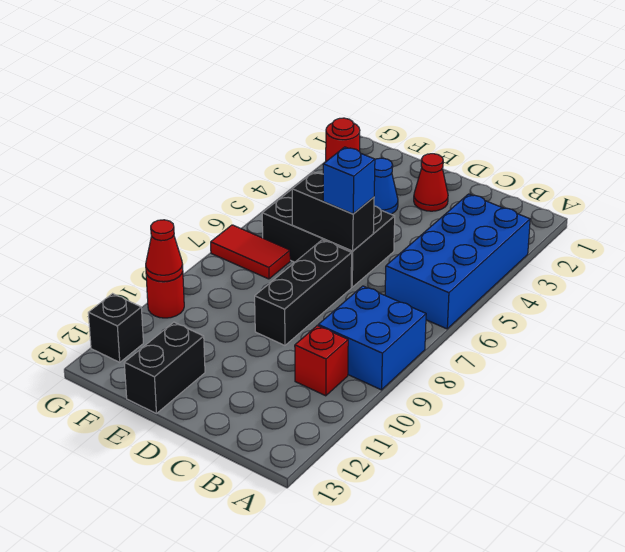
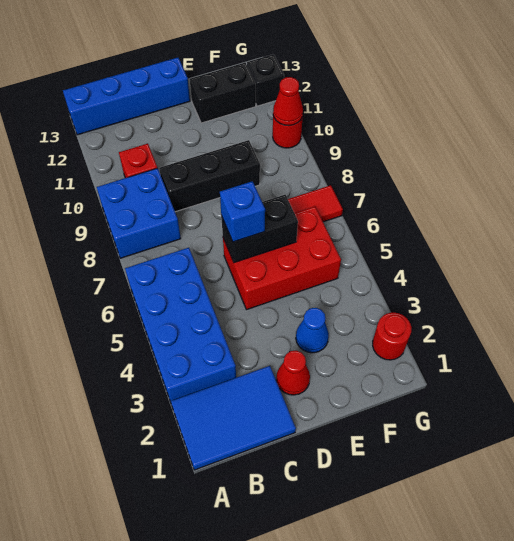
none -> blue tile A1:C2 level 1
none -> blue brick A13:D13 level 1
black brick D5:F6 level 1 -> red brick D5:F6 level 1
black brick D7:D9 level 1 -> black brick C9:E9 level 1
black brick E12:E13 level 1 -> black brick E12:F12 level 1

